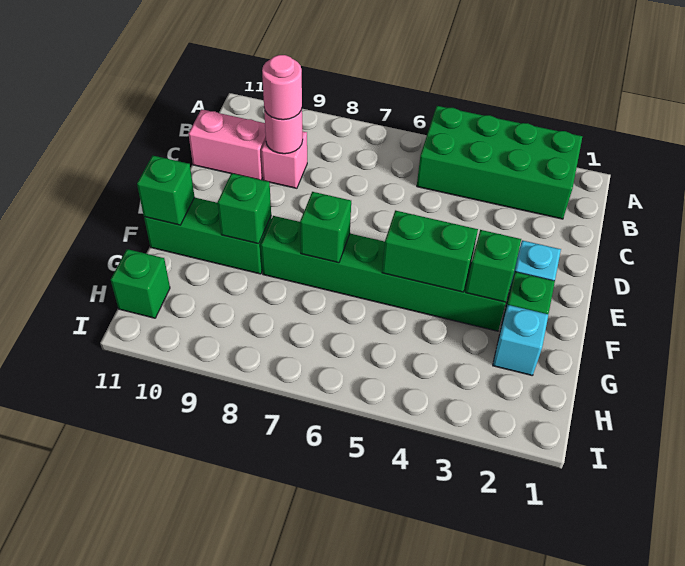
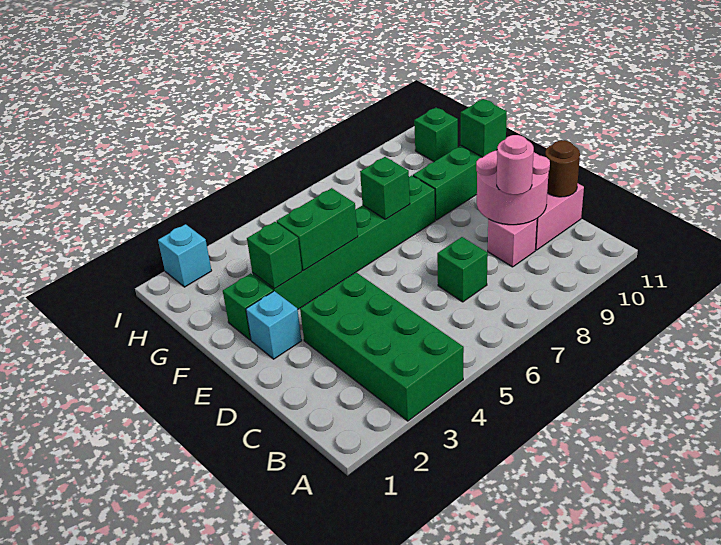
green brick A2:B5 level 1 -> green brick A3:D4 level 1
pink round brick C9 level 2 -> pink round brick C9:D10 level 2
none -> brown round brick C11 level 2
green brick F9 level 2 -> green brick C7 level 1
cyan brick G2 level 1 -> cyan brick I2 level 1

